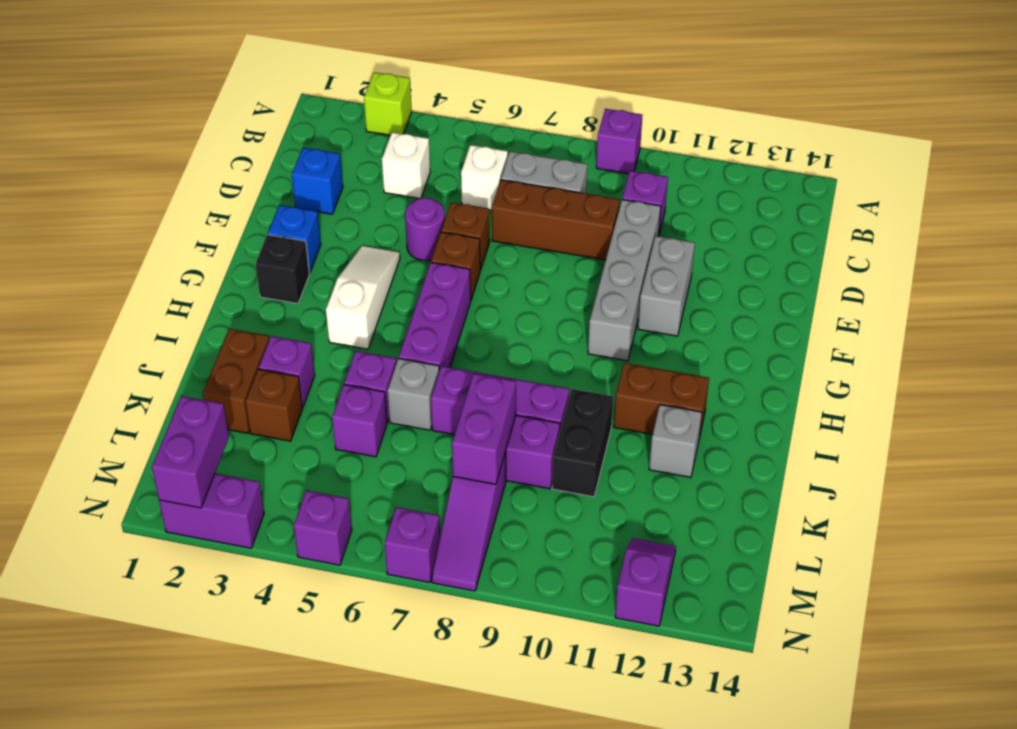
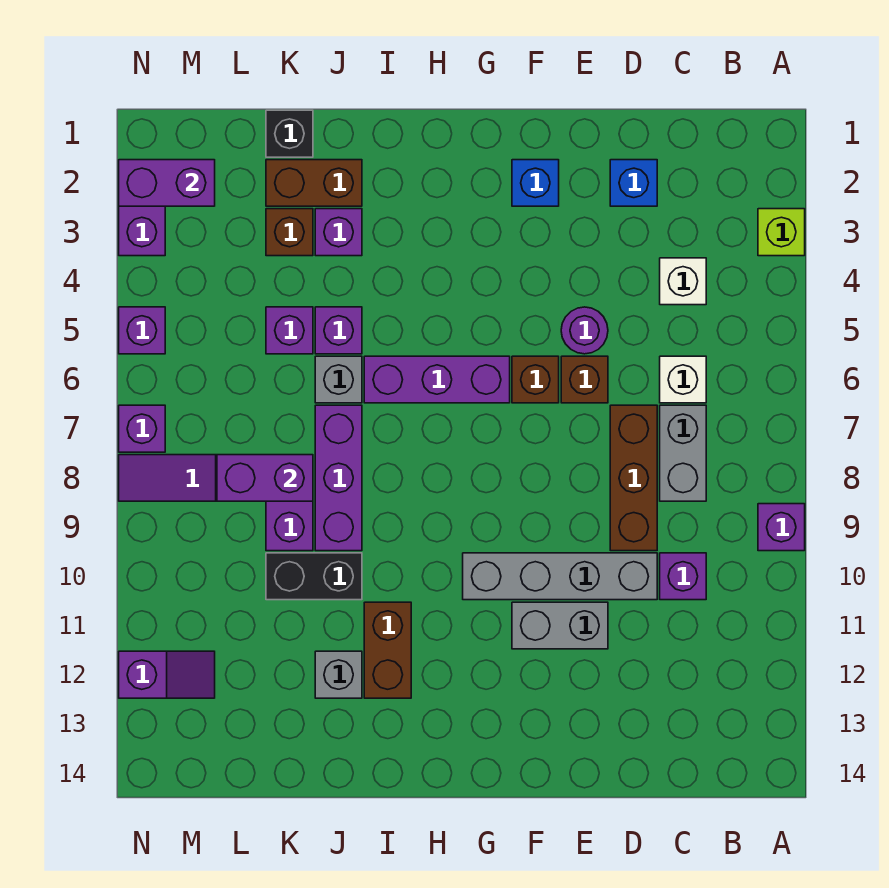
white slope F4:H4 level 1 top H -> none
black brick G2 level 1 -> black brick K1 level 1

